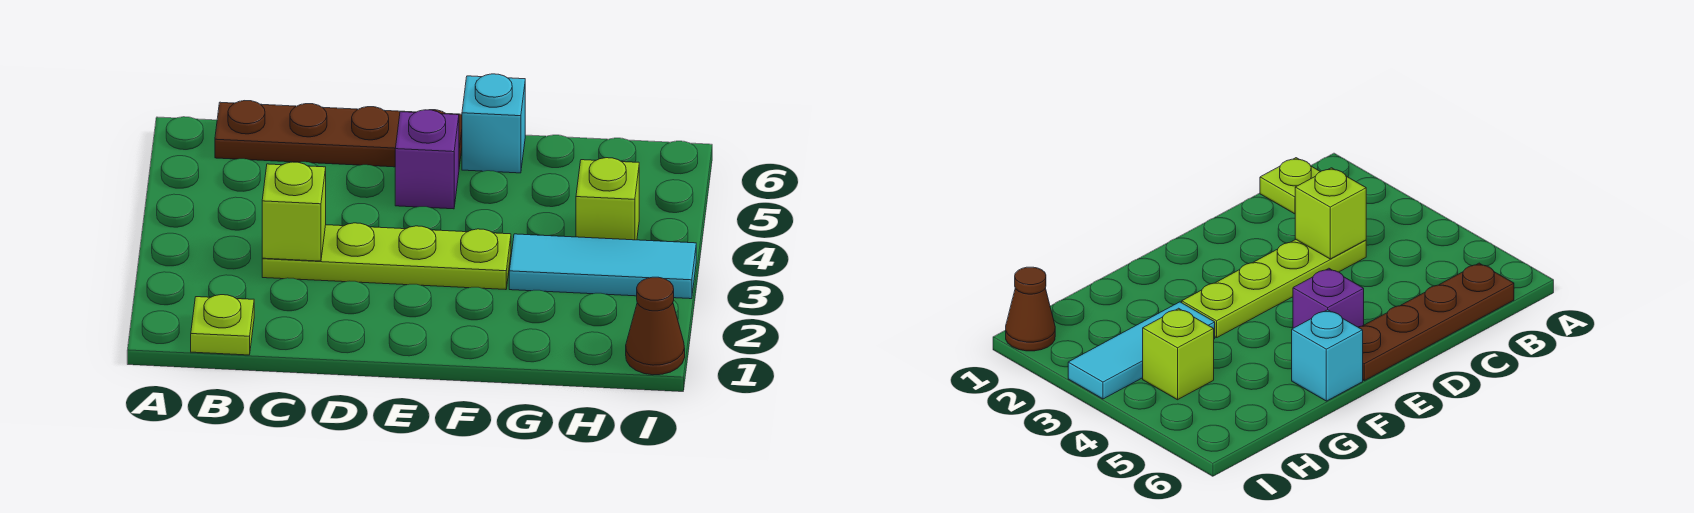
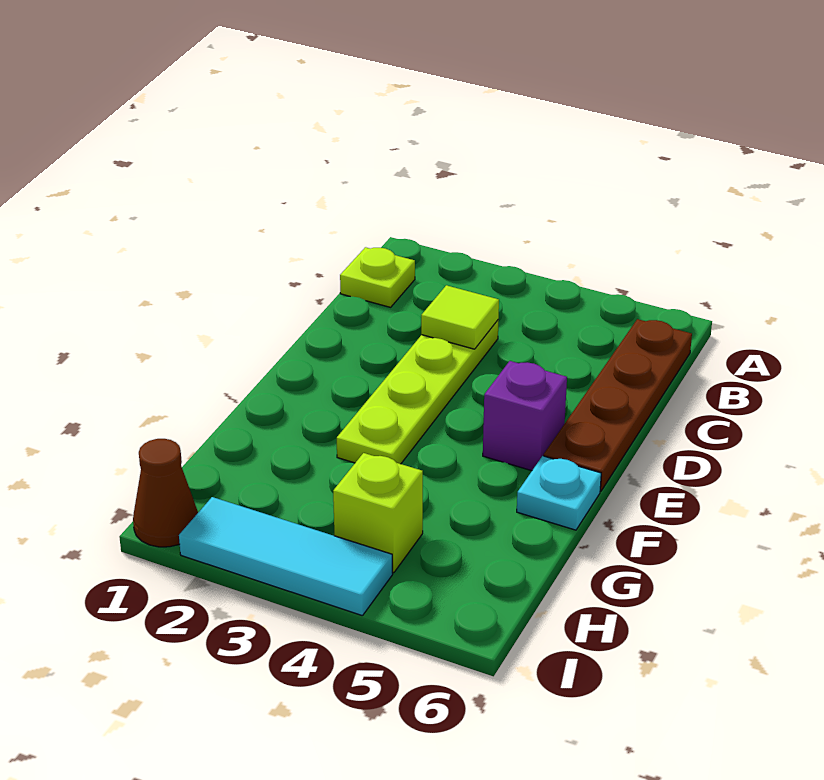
lime brick C3 level 2 -> lime tile C3 level 2
cyan brick F6 level 1 -> cyan plate F6 level 1
cyan tile G3:I3 level 1 -> cyan tile I2:I4 level 1

